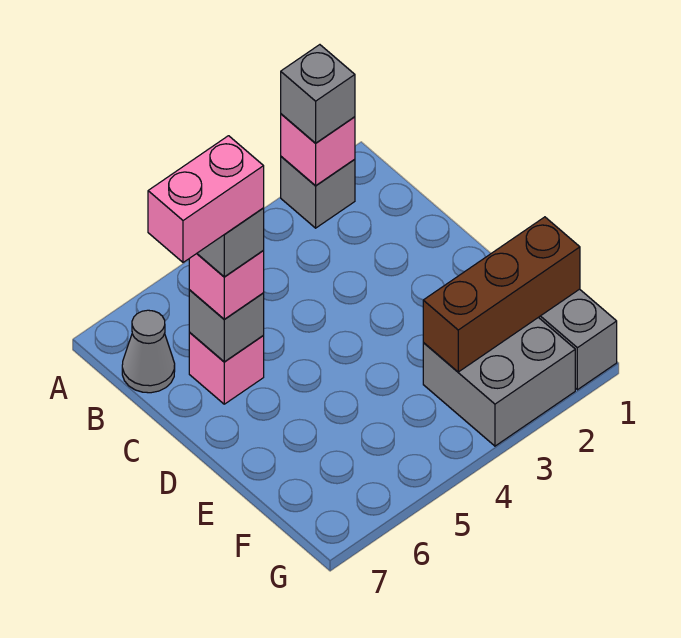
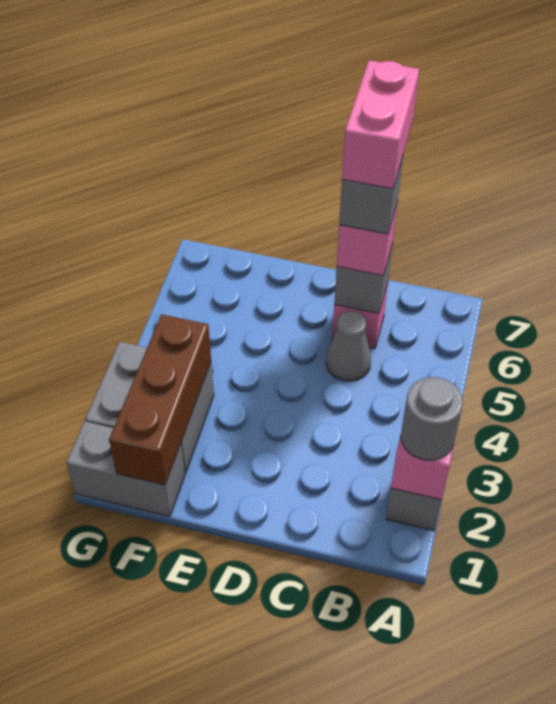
grey brick A2 level 3 -> grey round brick A2 level 3
grey cone B7 level 1 -> grey cone C5 level 1

